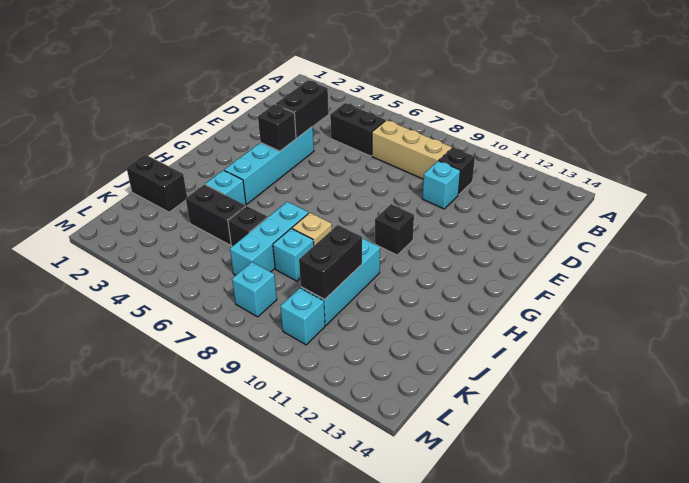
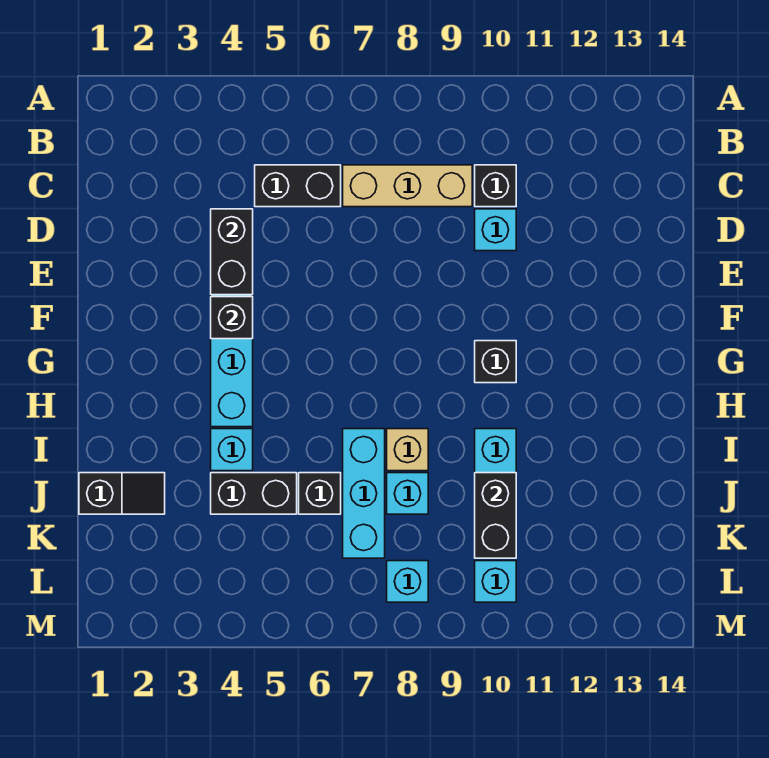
black brick J1:J2 level 1 -> black slope J1:J2 level 1 top 1

